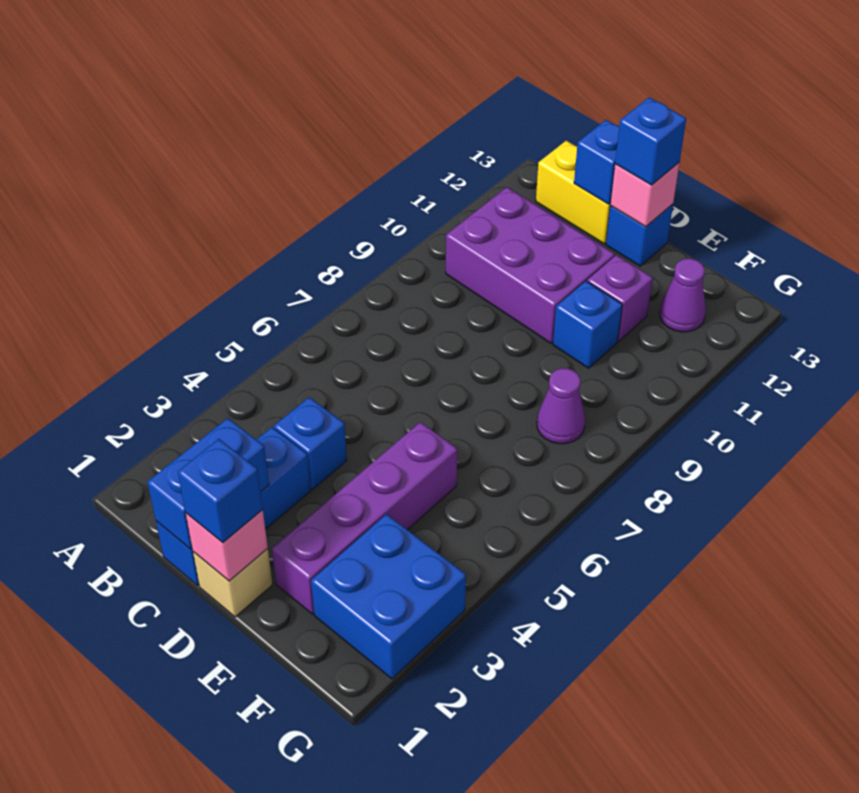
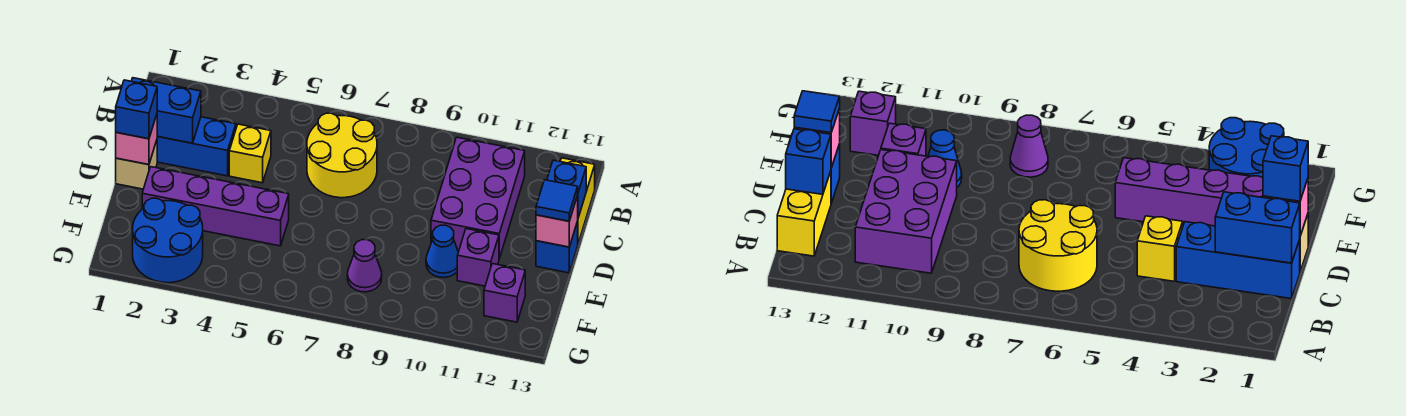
none -> yellow round brick B6:C7 level 1
blue brick C4 level 1 -> yellow brick C4 level 1
blue brick D13 level 3 -> blue tile D13 level 3
blue brick E10 level 1 -> blue cone E10 level 1
blue brick F2:G3 level 1 -> blue round brick F2:G3 level 1
purple cone F12 level 1 -> purple brick F12 level 1

